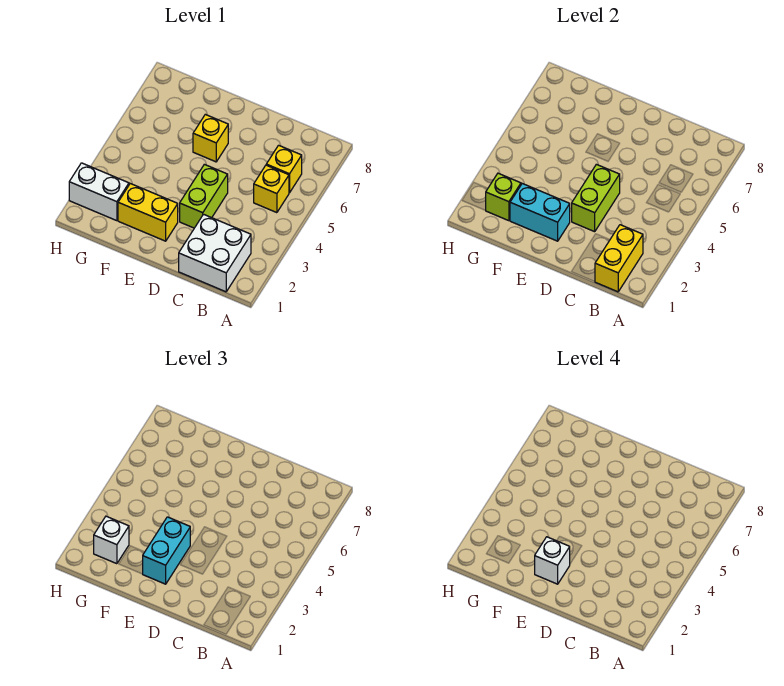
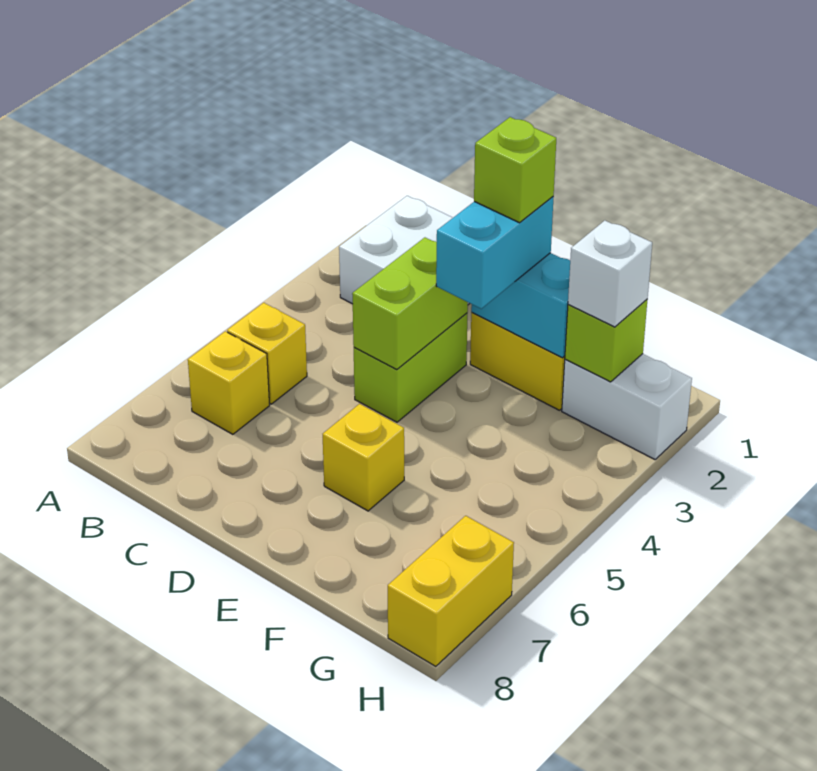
yellow brick B1:B2 level 2 -> yellow brick H7:H8 level 1
white brick E2 level 4 -> lime brick E2 level 4

